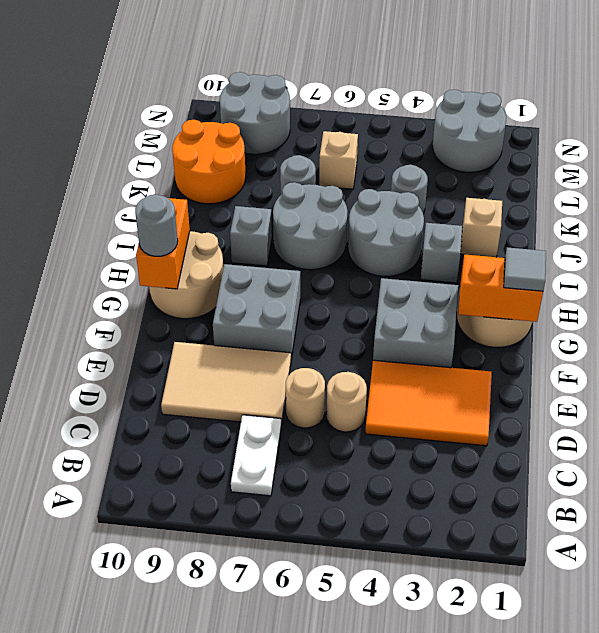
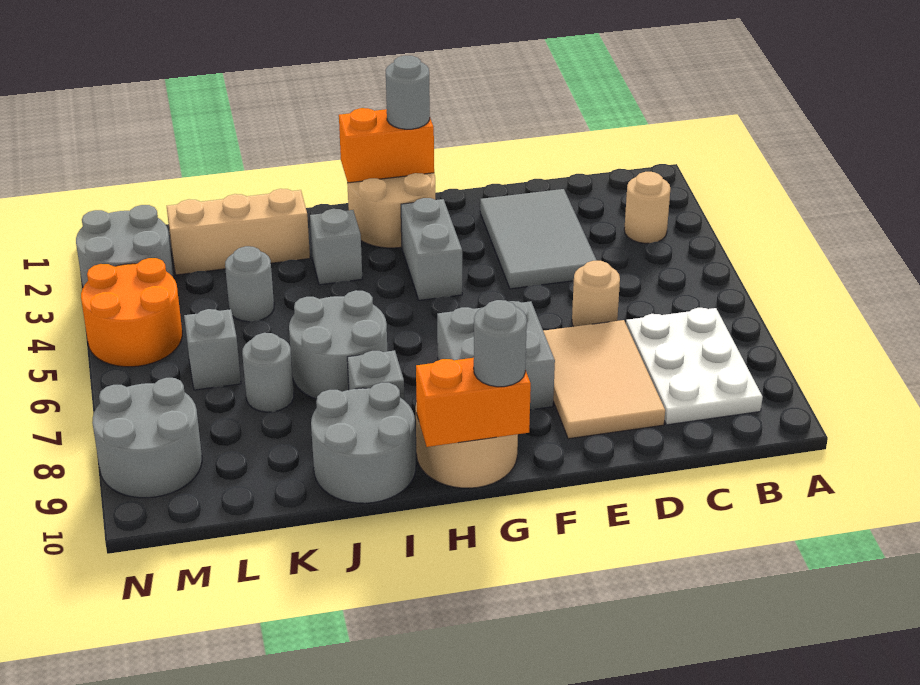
white plate B7:C7 level 1 -> white plate B7:C9 level 1
orange tile D2:E4 level 1 -> grey tile D2:E4 level 1
tan round brick D5 level 1 -> tan round brick B3 level 1
grey brick F3:G4 level 1 -> grey brick G3:G4 level 1
orange brick G1:G2 level 2 -> orange brick G1:H1 level 2
grey tile G1 level 3 -> grey round brick G1 level 3
grey round brick I4:J5 level 1 -> grey round brick I9:J10 level 1
tan brick J2 level 1 -> tan brick J2:L2 level 1
orange round brick K9:L10 level 1 -> orange round brick M4:N5 level 1
tan brick L6 level 1 -> grey brick L6 level 1

